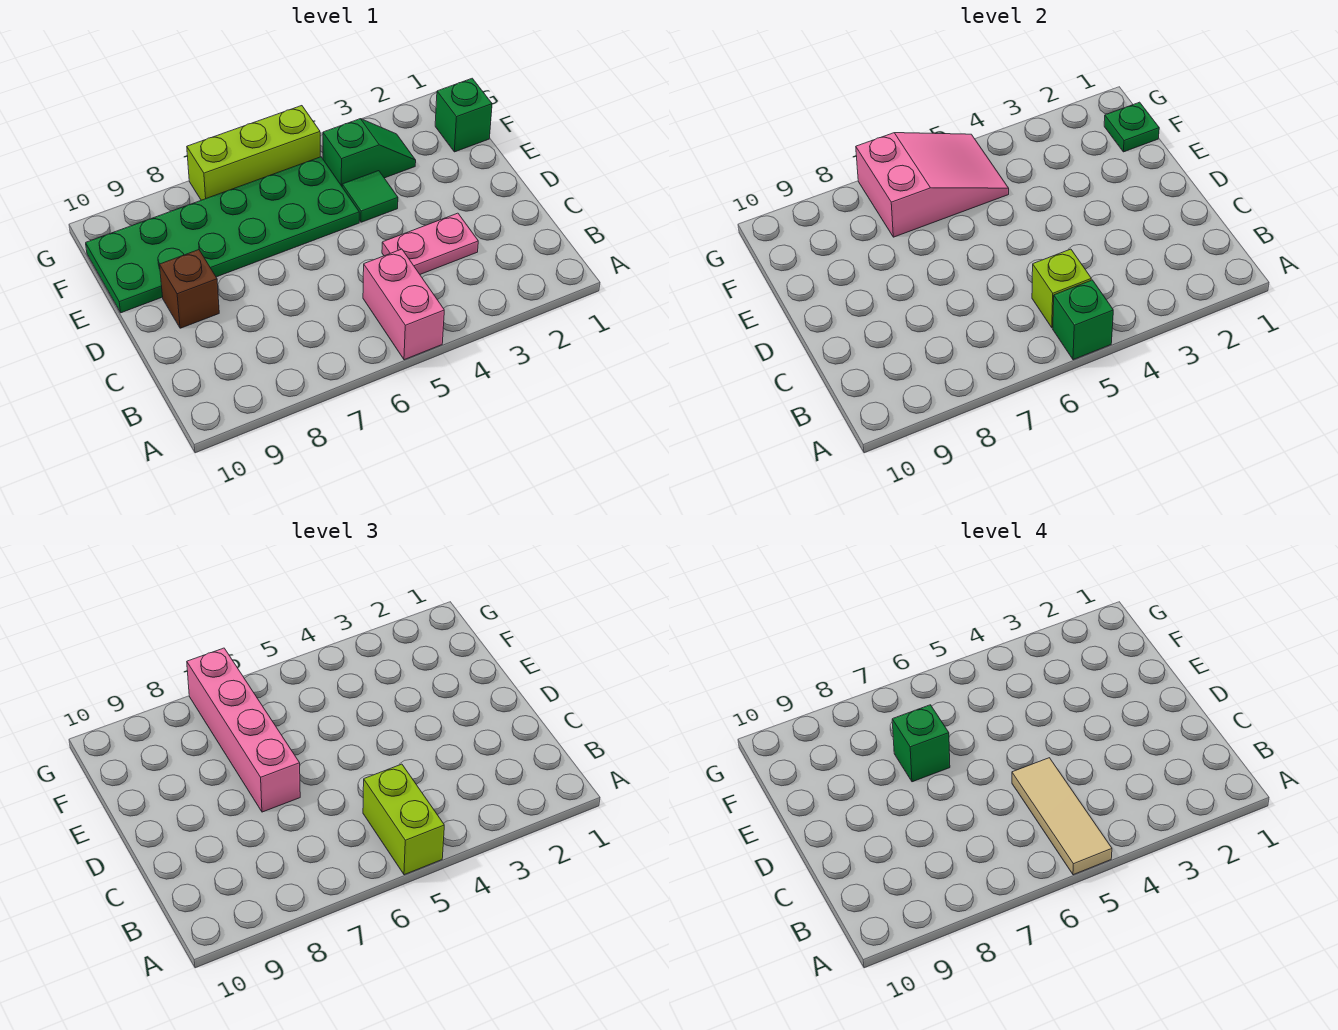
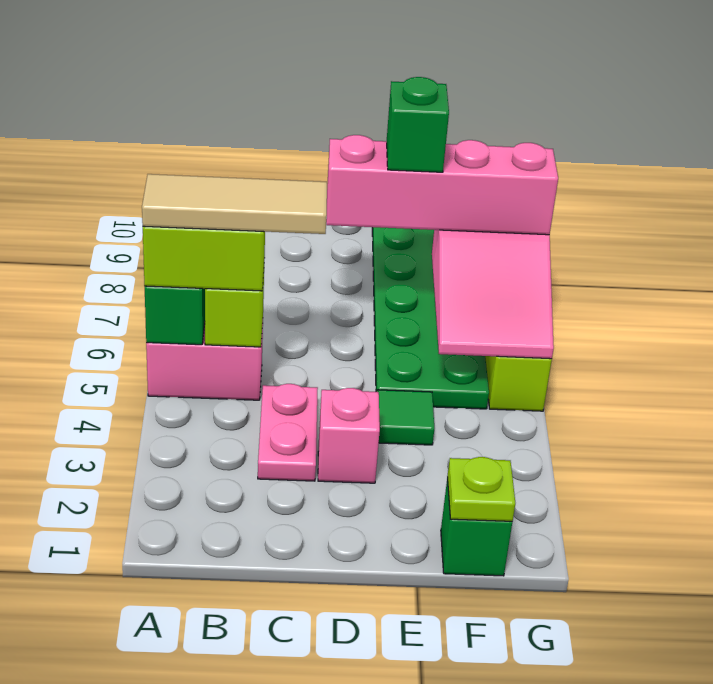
none -> pink brick D3 level 1
brown brick D9 level 1 -> none
green plate F1 level 2 -> lime plate F1 level 2
green slope F3:F4 level 1 top 4 -> none

